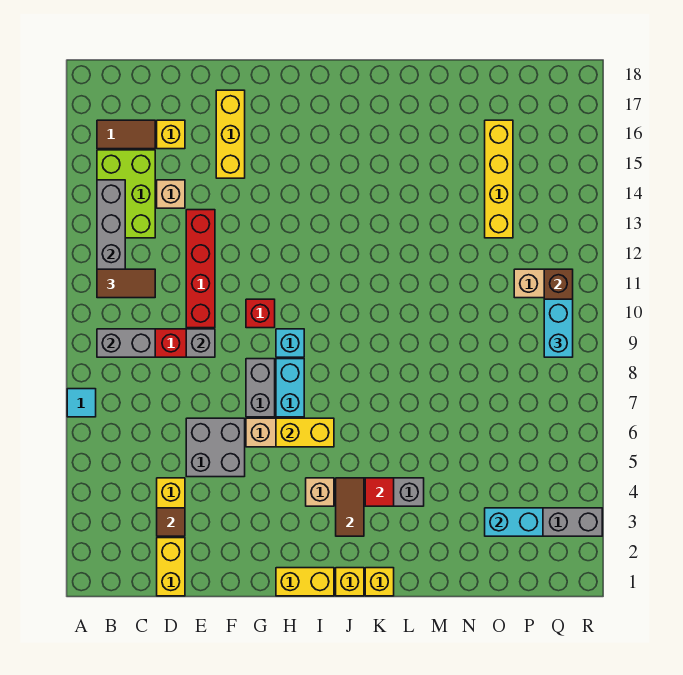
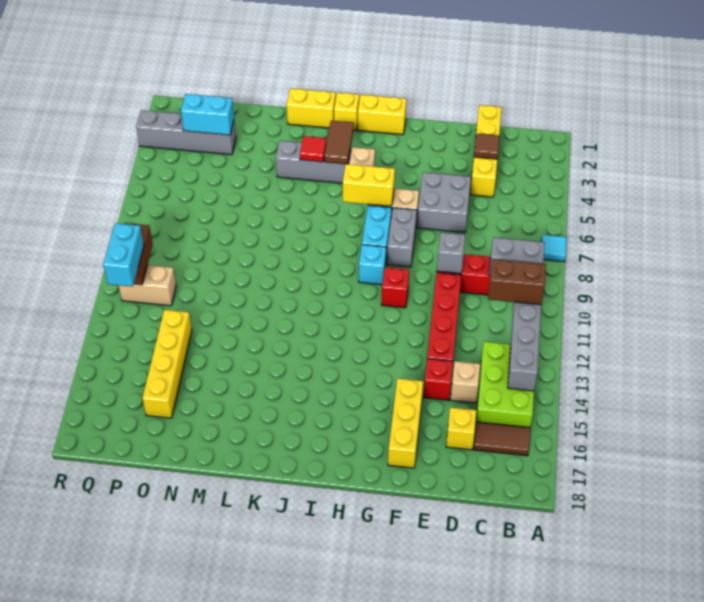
brown tile B11:C11 level 3 -> brown brick B11:C11 level 3
none -> red brick E14 level 1
yellow brick K1 level 1 -> yellow brick K1:L1 level 1
cyan brick Q9:Q10 level 3 -> cyan brick Q11:Q12 level 3

